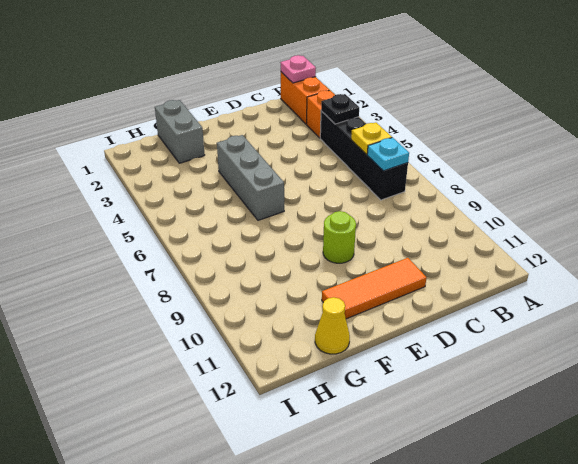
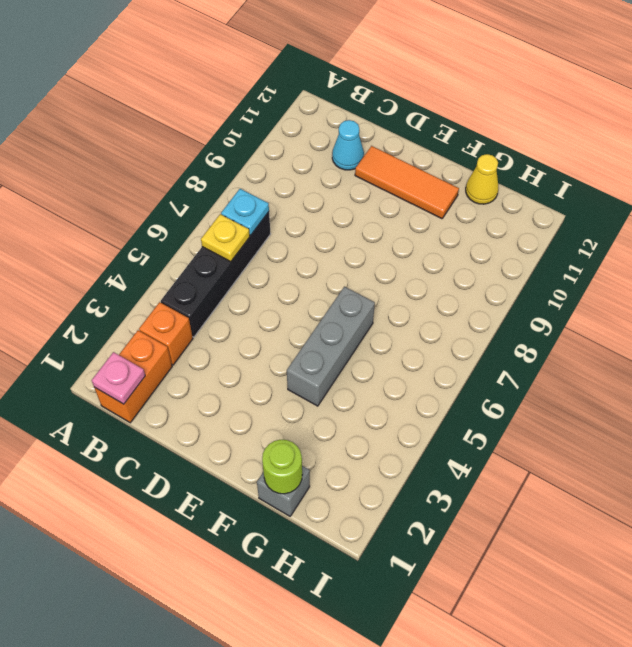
black plate B4 level 2 -> none
none -> cyan cone C11 level 1
lime round brick E9 level 1 -> lime round brick G1 level 2
grey brick G1:G2 level 1 -> grey brick G1 level 1

